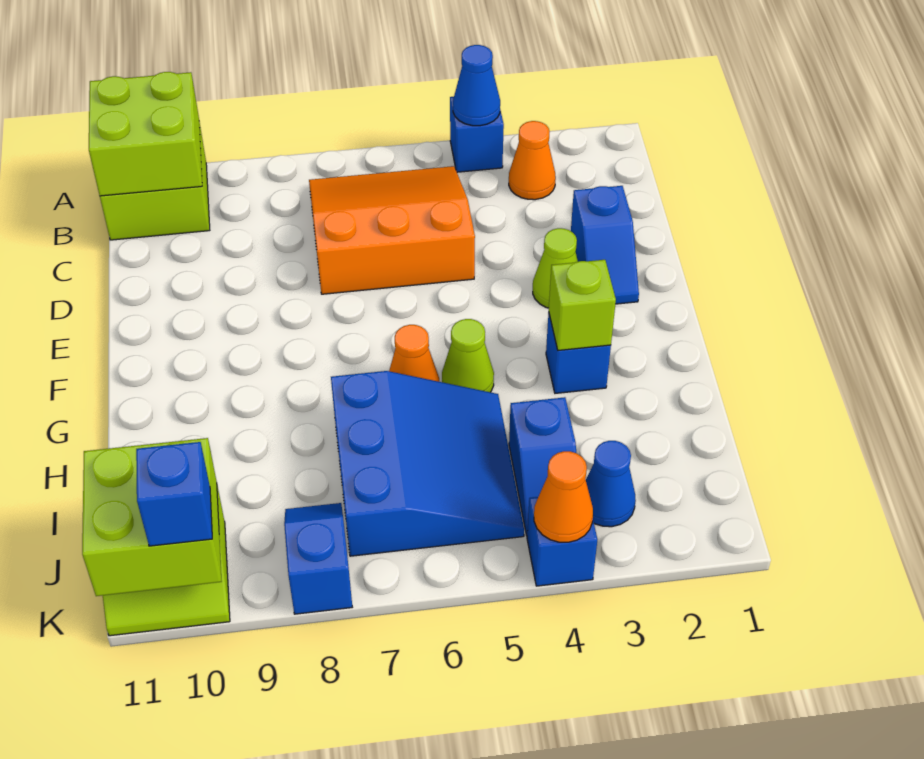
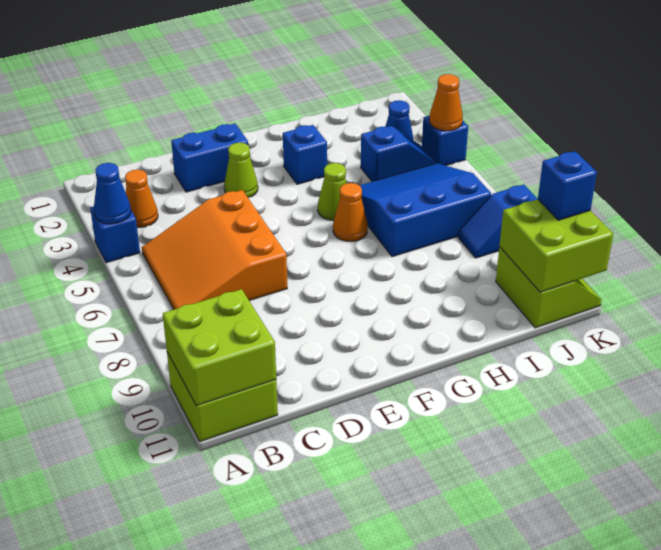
blue slope D2:E2 level 1 top D -> blue brick D2:E2 level 1
lime brick G3 level 2 -> none

